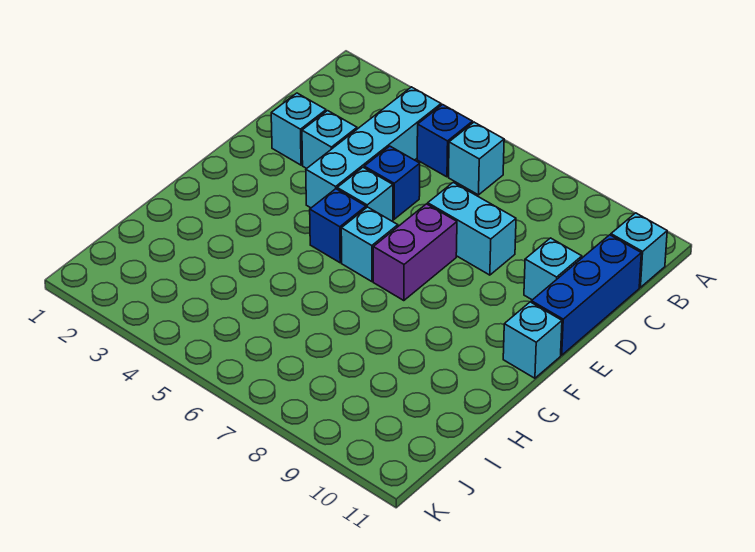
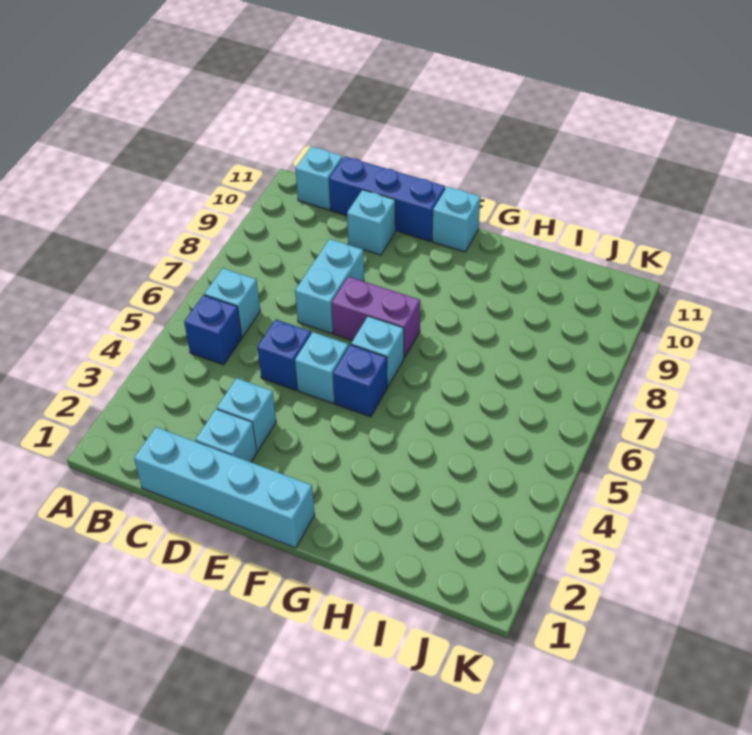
cyan brick B4:E4 level 1 -> cyan brick C1:F1 level 1

